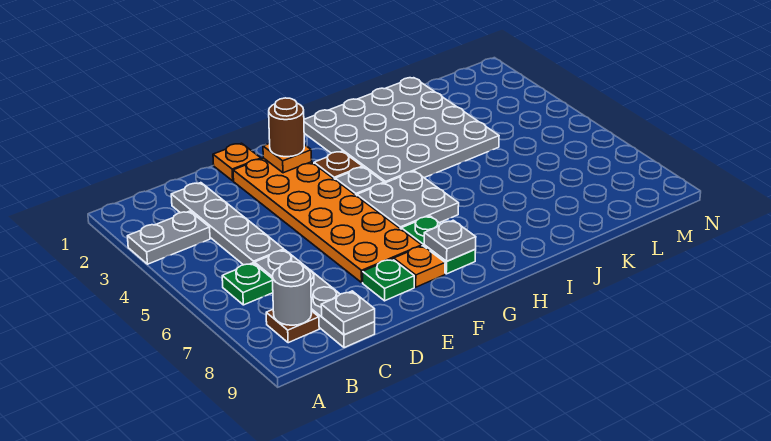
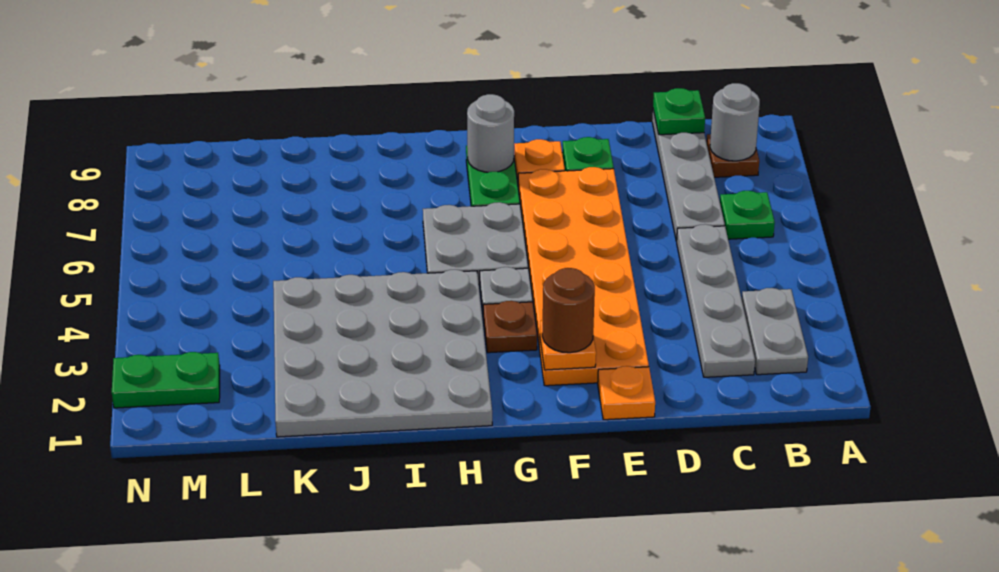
grey plate A3:B3 level 1 -> grey plate B2:B3 level 1
grey plate C9 level 2 -> green plate C9 level 2
grey plate G8 level 2 -> grey round brick G8 level 2
none -> green plate M2:N2 level 1

